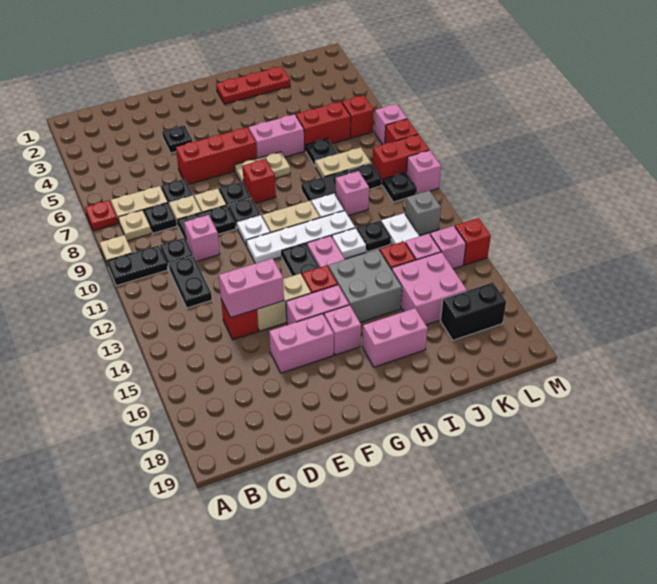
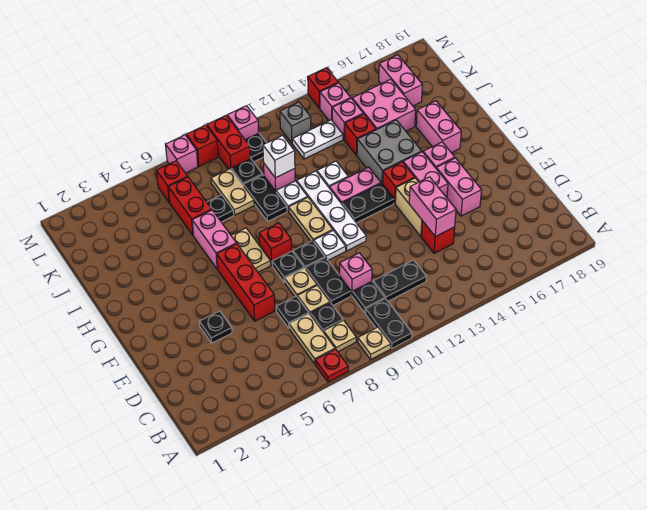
red plate H2:J2 level 1 -> none
none -> white brick J10 level 2
black plate J12 level 1 -> none
black brick K17:L17 level 1 -> pink brick K17:L17 level 1

